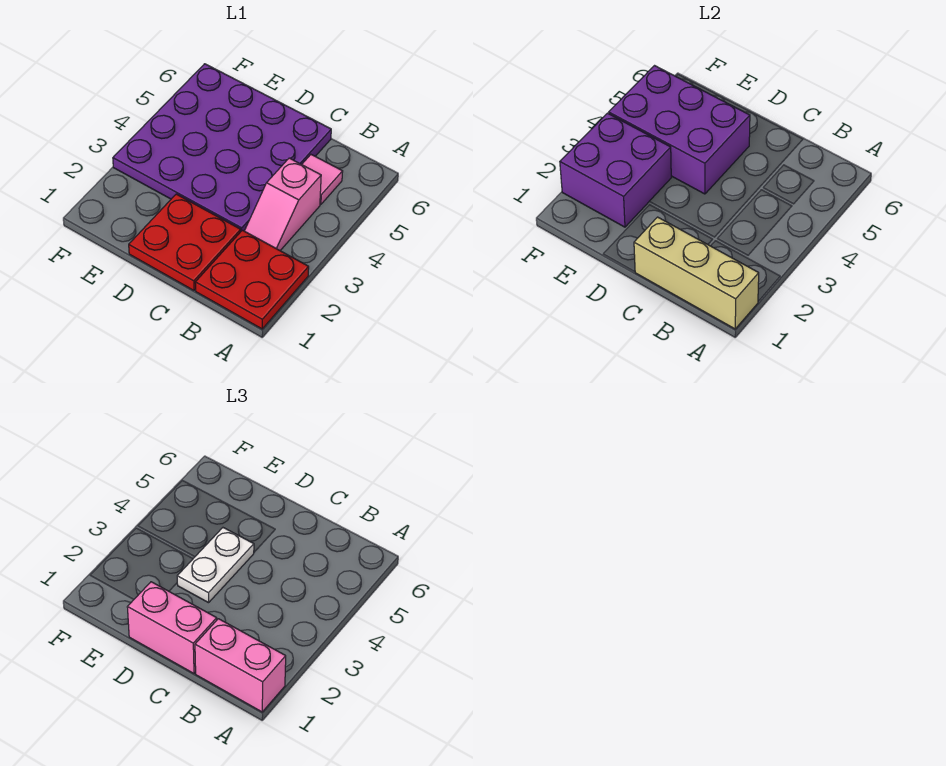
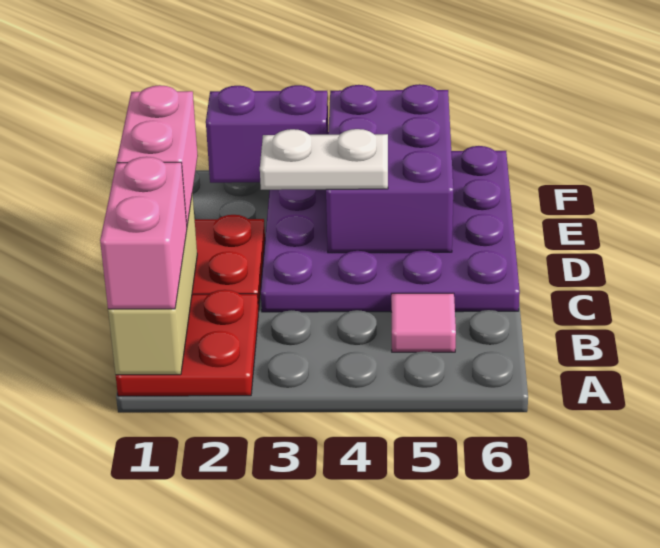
pink slope B3:B4 level 1 top 4 -> none
purple brick E2:F3 level 2 -> purple brick F2:F3 level 2

